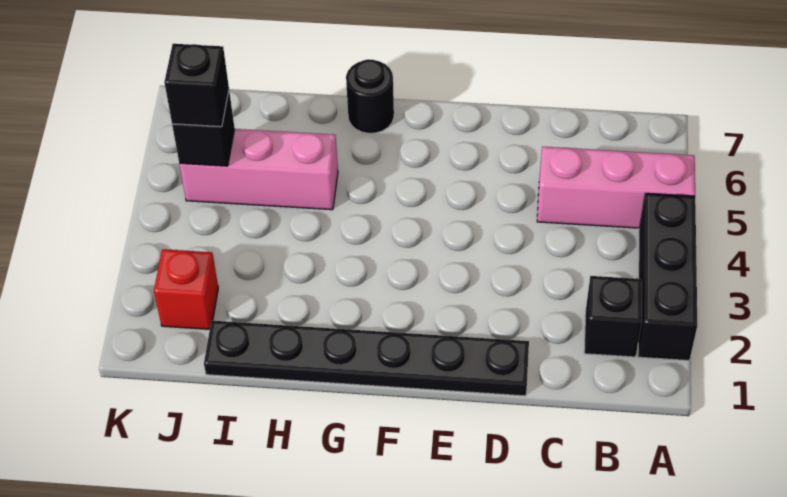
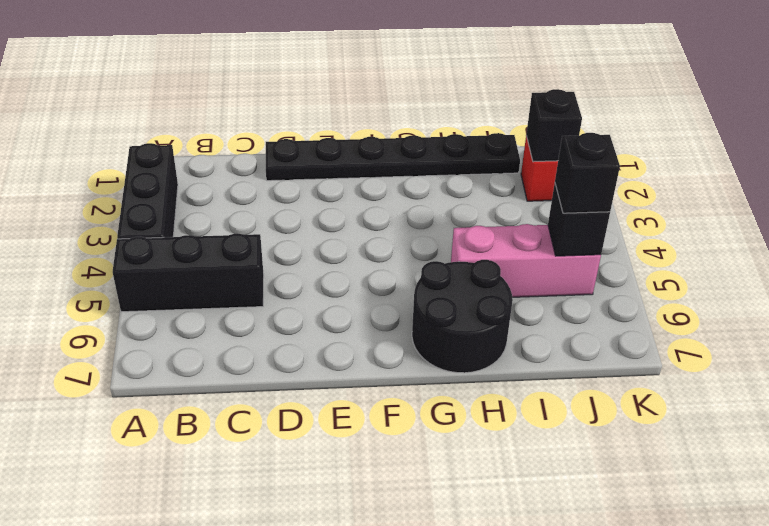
pink brick A5:C5 level 1 -> black brick A5:C5 level 1
black brick B2 level 1 -> black brick J2 level 2
black round brick G7 level 1 -> black round brick G6:H7 level 1

